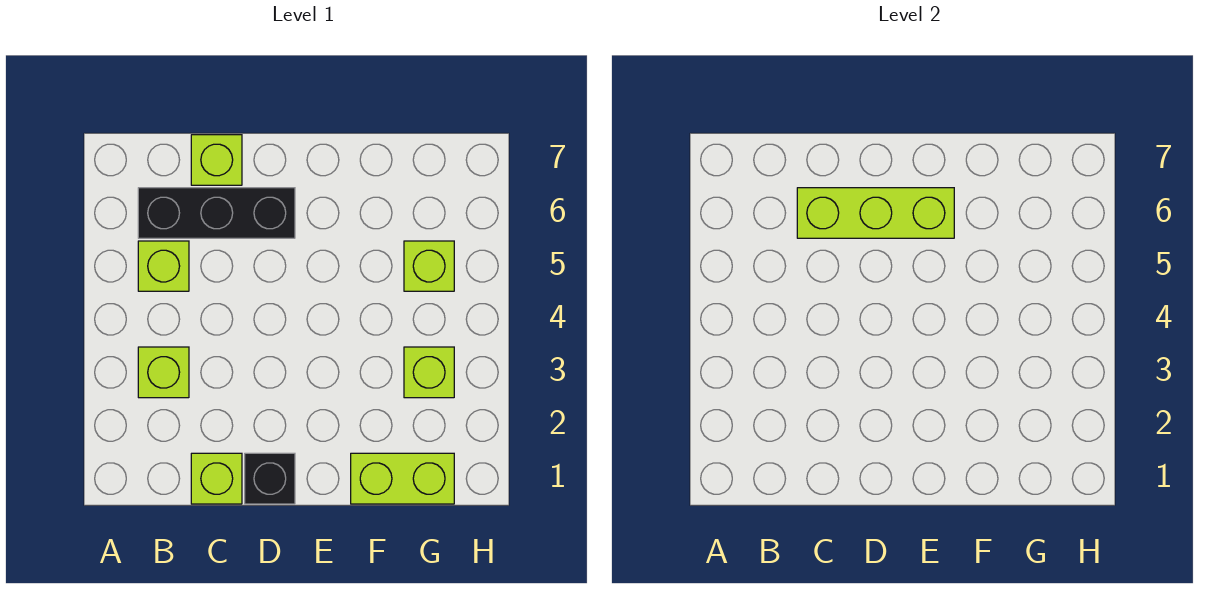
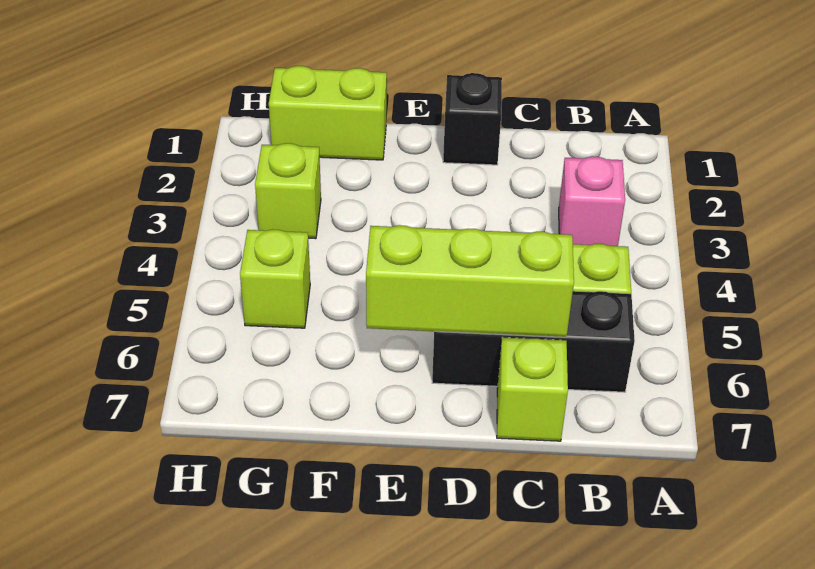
lime brick B3 level 1 -> pink brick B3 level 1
lime brick C1 level 1 -> none

